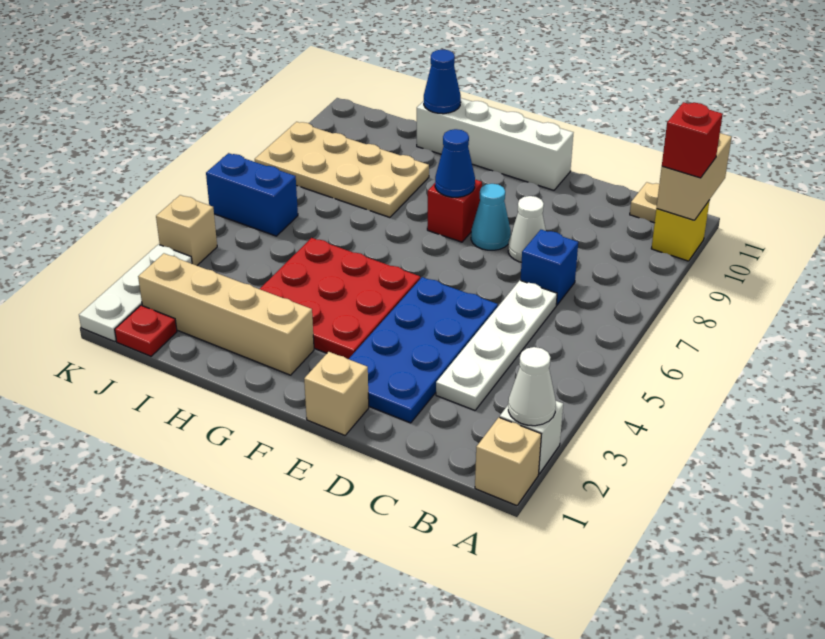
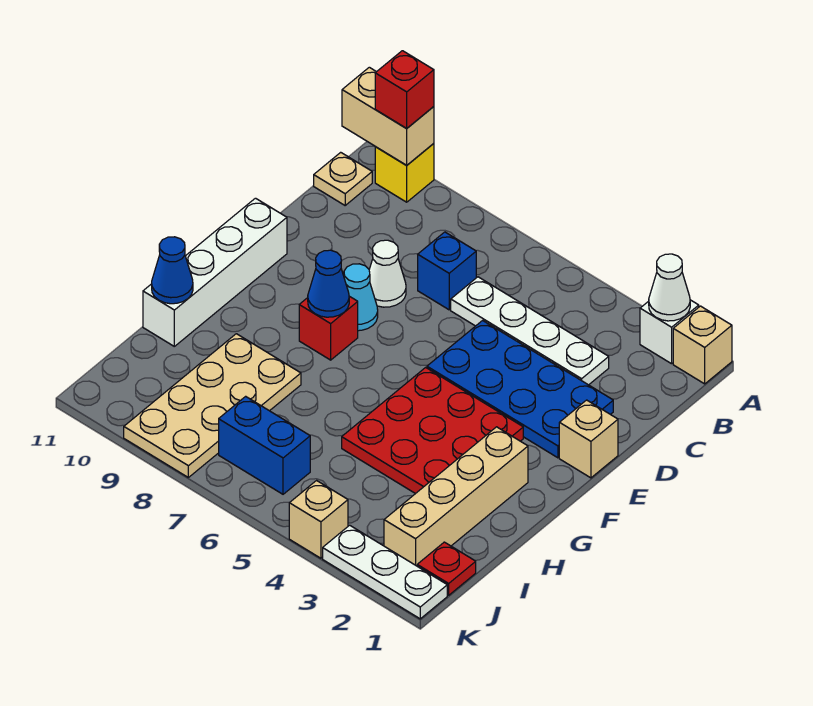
blue brick J6:K6 level 1 -> blue brick J6:J7 level 1

